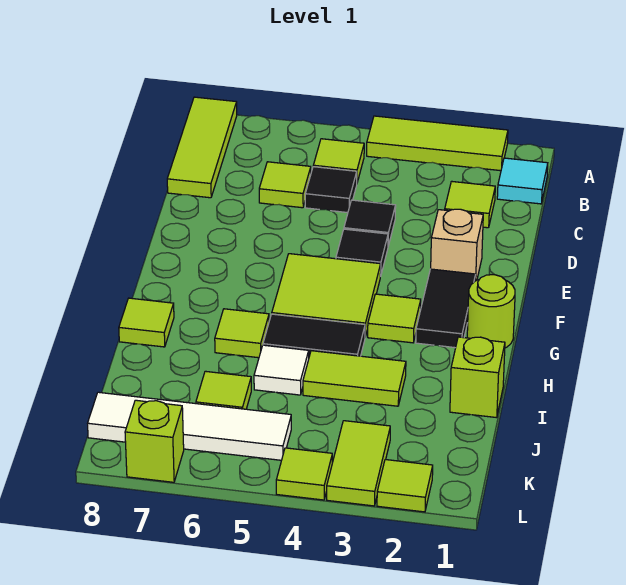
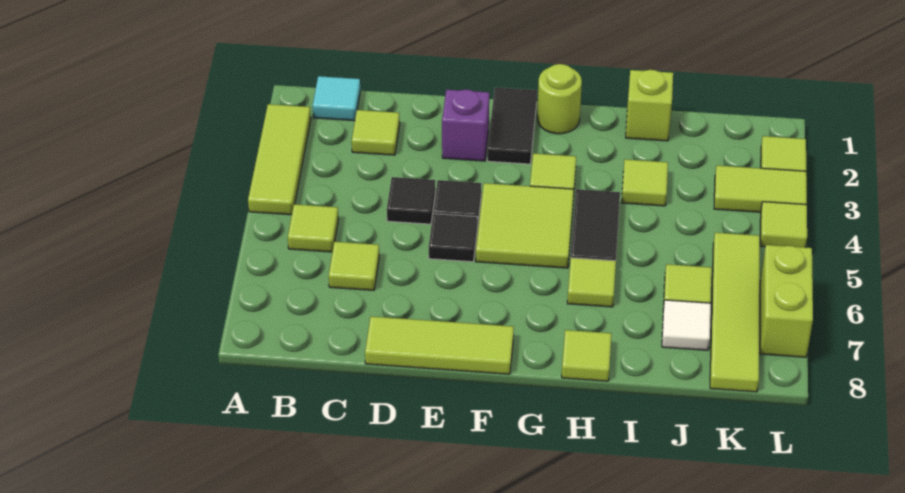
lime tile A8:C8 level 1 -> lime tile D8:F8 level 1
black tile C5 level 1 -> black tile E5 level 1
tan brick E2 level 1 -> purple brick E2 level 1
black tile F2:G2 level 1 -> black tile F1:F2 level 1
lime tile I3:I4 level 1 -> lime tile I3 level 1
white tile I5 level 1 -> white tile J7 level 1
white tile K5:K8 level 1 -> lime tile K5:K8 level 1
lime brick L7 level 1 -> lime brick L6:L7 level 1

